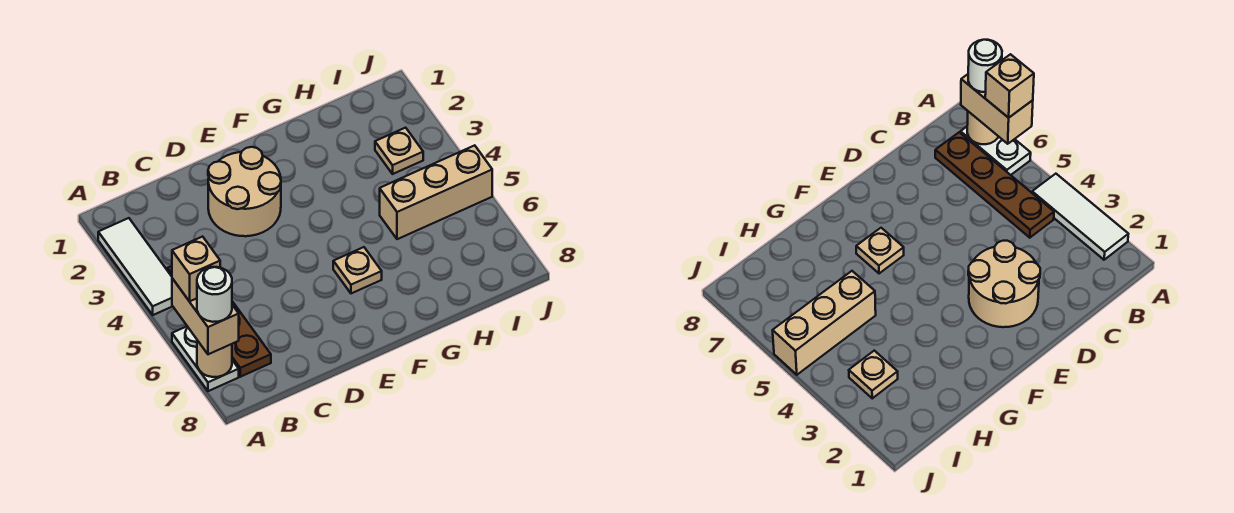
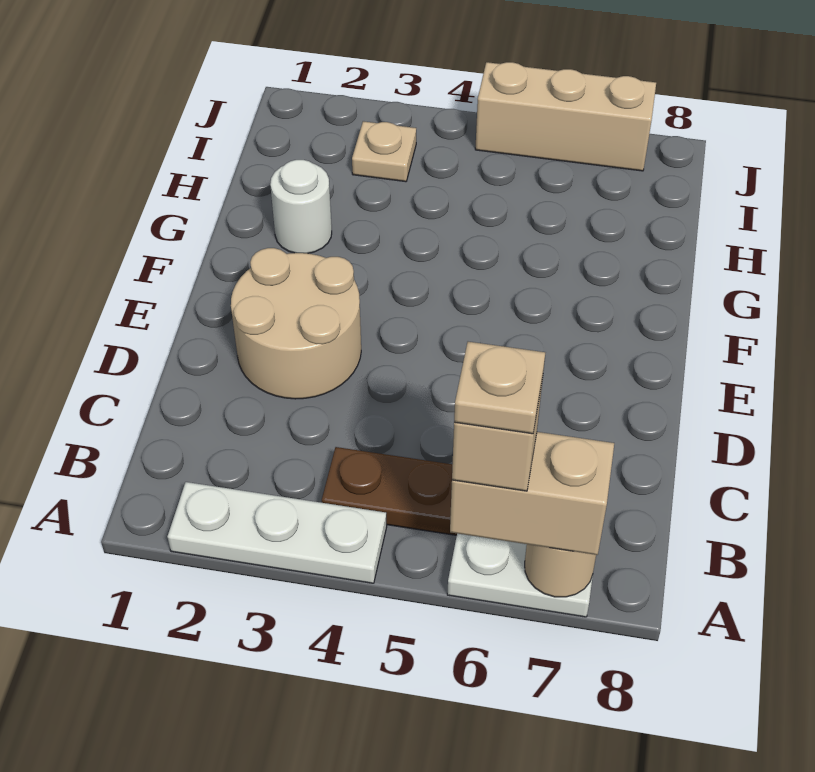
white tile A2:A4 level 1 -> white plate A2:A4 level 1
white round brick A7 level 4 -> white round brick G2 level 1
tan plate F6 level 1 -> tan plate A6 level 5
tan brick H5:J5 level 1 -> tan brick J5:J7 level 1

